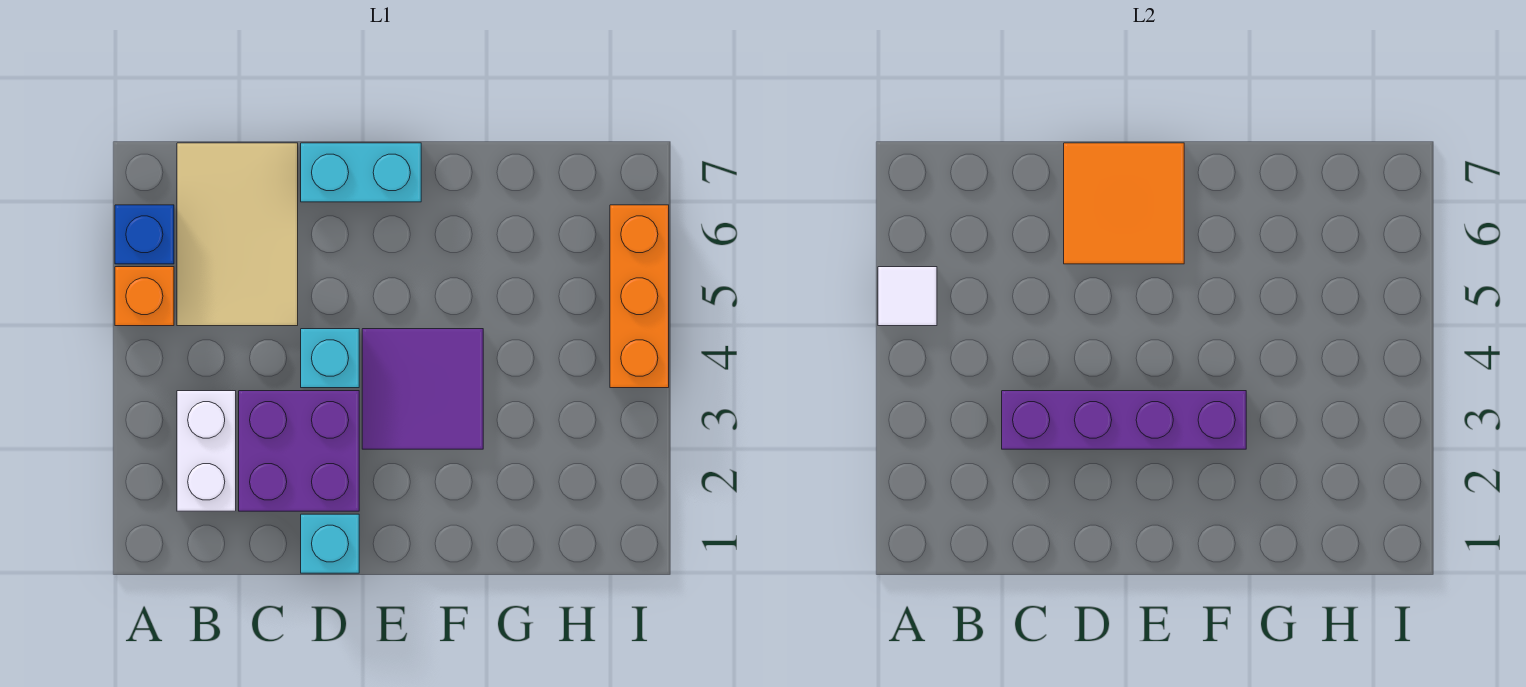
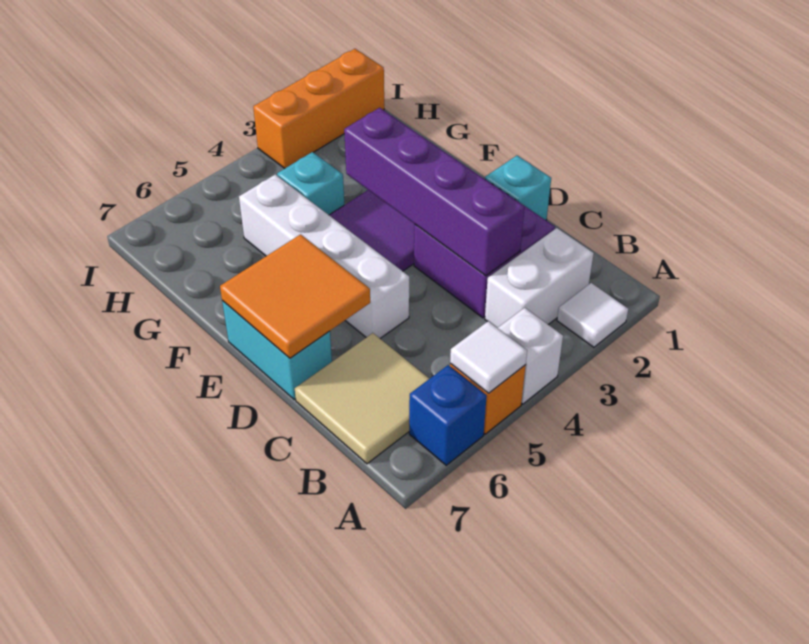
none -> white tile A2 level 1
none -> white brick A4 level 1
tan tile B5:C7 level 1 -> tan tile B6:C7 level 1
cyan brick D4 level 1 -> cyan brick G4 level 1
none -> white brick D5:G5 level 1
orange brick I4:I6 level 1 -> orange brick I1:I3 level 1

